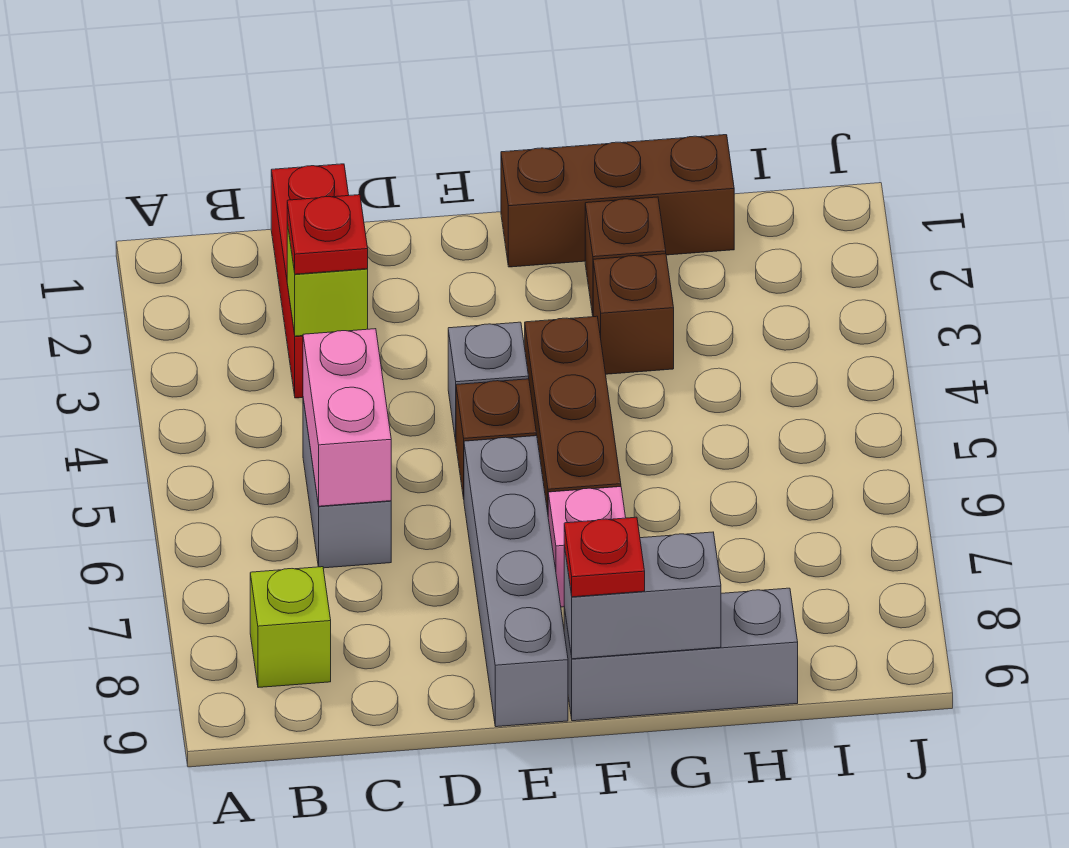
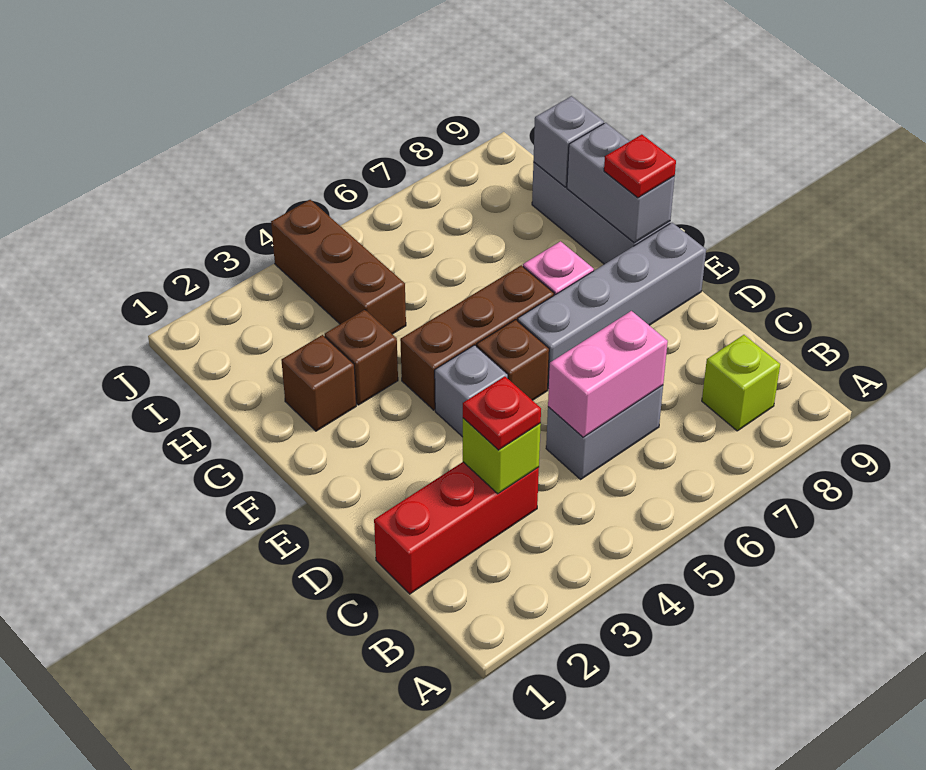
brown brick F1:H1 level 1 -> brown brick H4:J4 level 1
none -> grey brick H9 level 2

